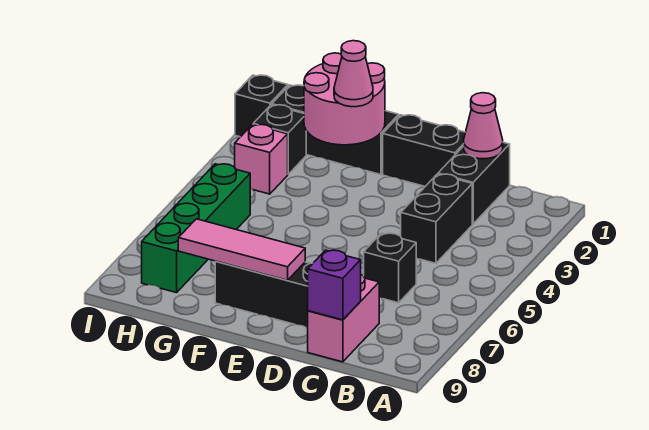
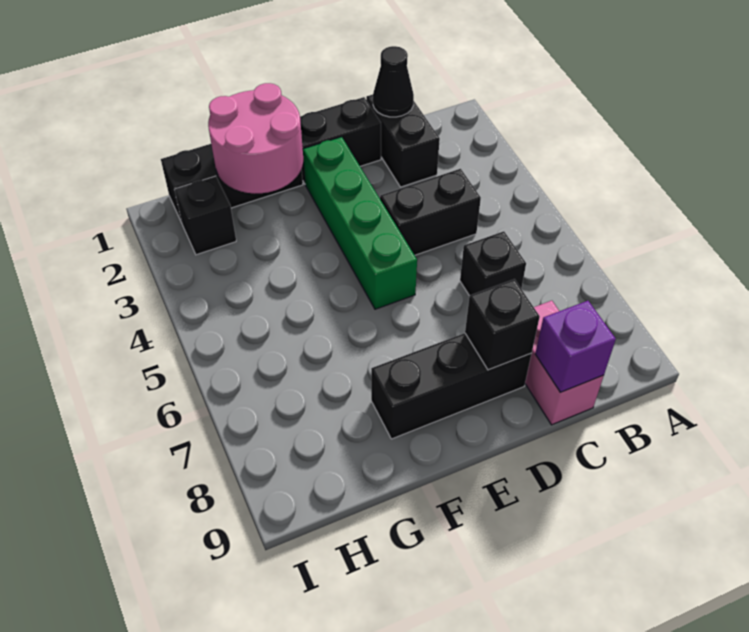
pink cone C1 level 2 -> black cone C1 level 2
black brick C3:C4 level 1 -> black brick C4:D4 level 1
pink tile E8:G8 level 2 -> none
pink cone F2 level 3 -> none
pink brick H3 level 1 -> none
green brick H5:H8 level 1 -> green brick E2:E5 level 1
black brick I1 level 1 -> black brick D8 level 2

